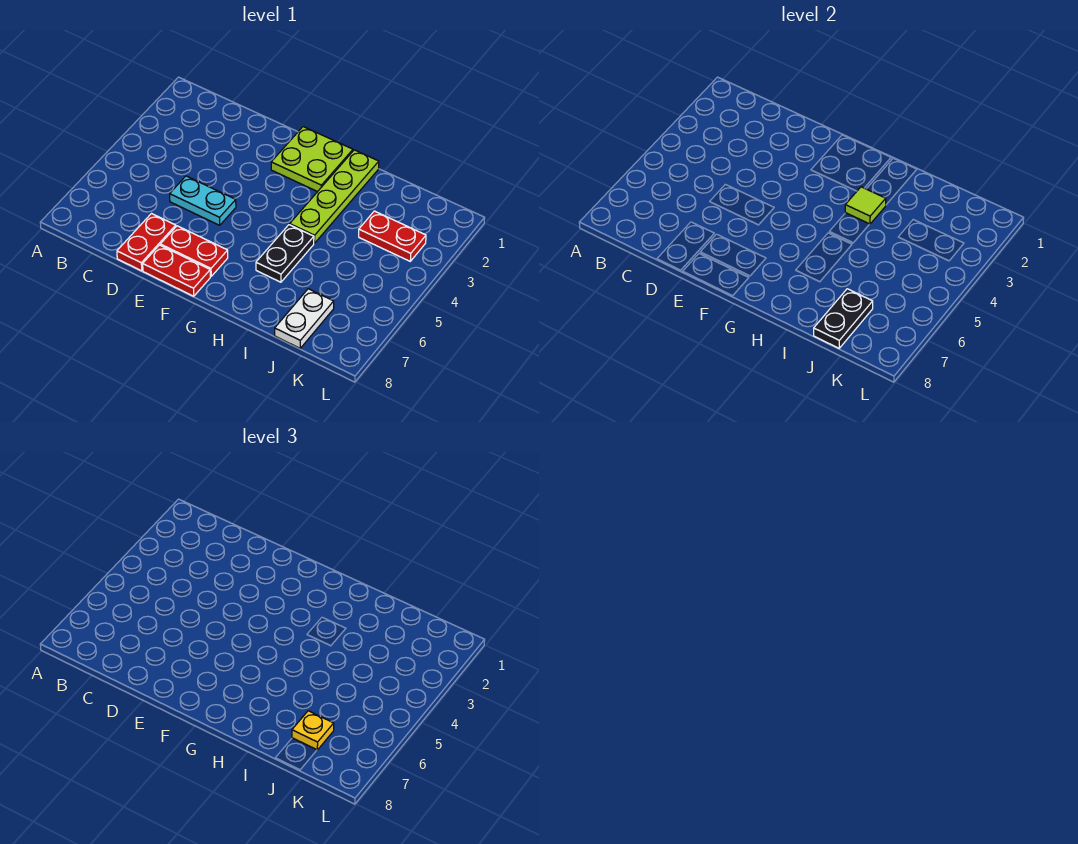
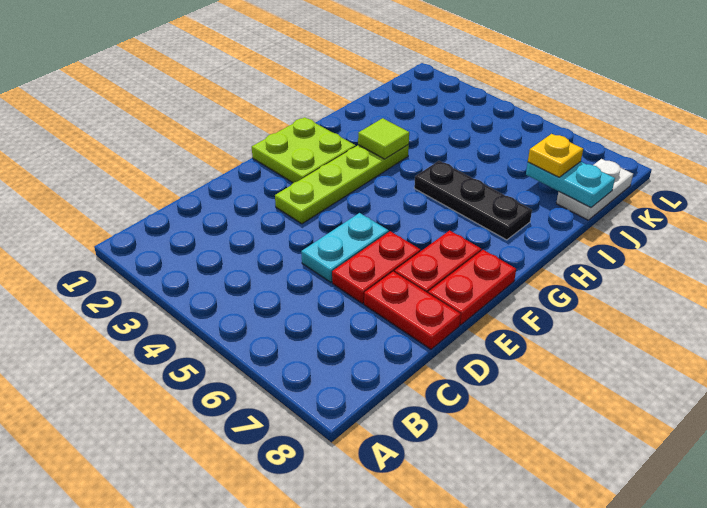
lime plate H1:H4 level 1 -> lime plate E3:H3 level 1
black plate H5:H6 level 1 -> black plate H5:H7 level 1
red plate J3:K3 level 1 -> red plate D6:E6 level 1
white plate J7:J8 level 1 -> white plate J8:K8 level 1
black plate J7:J8 level 2 -> cyan plate J7:J8 level 2

